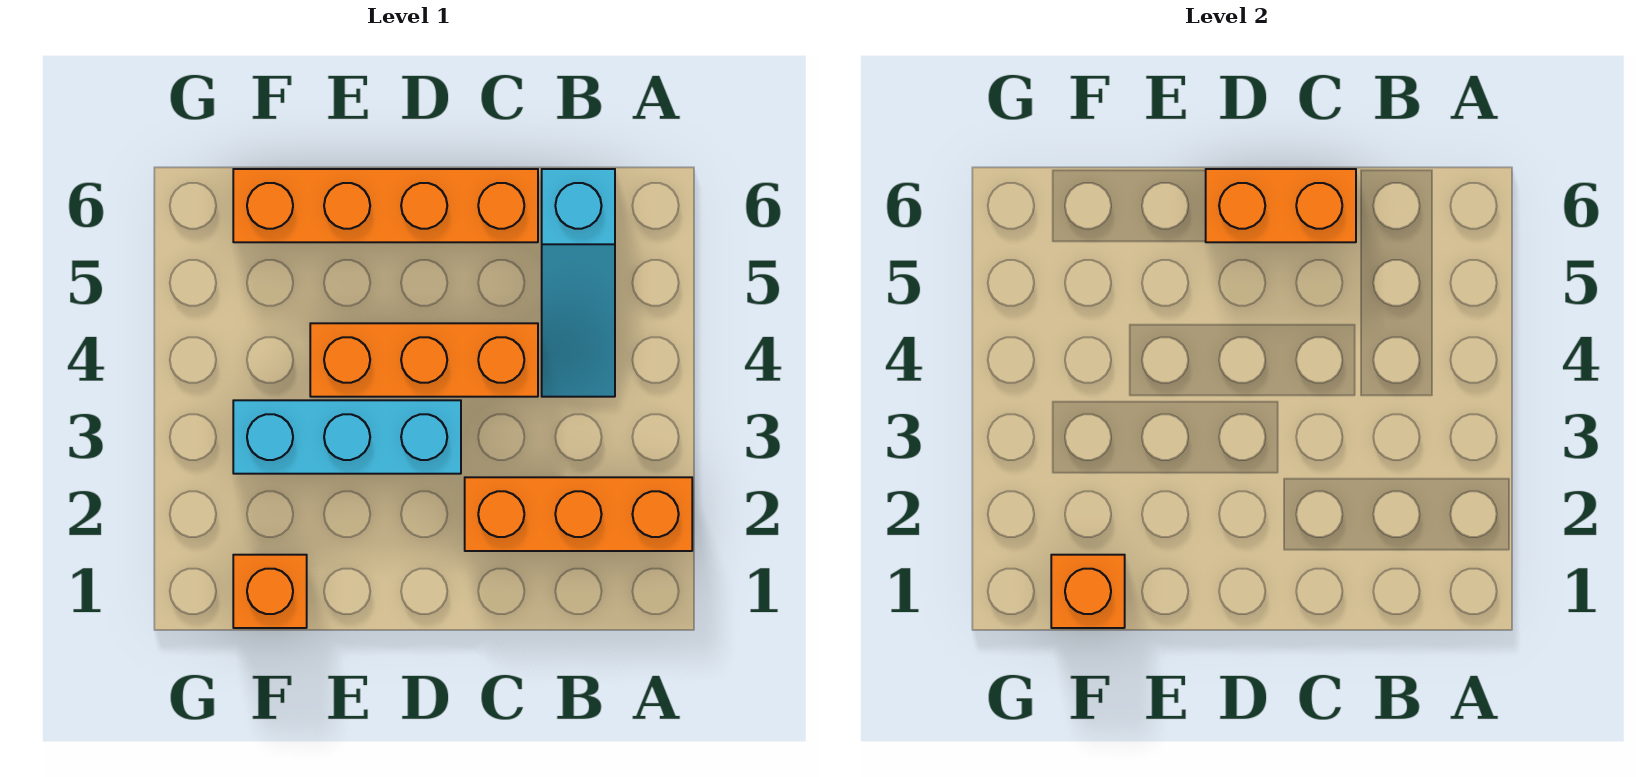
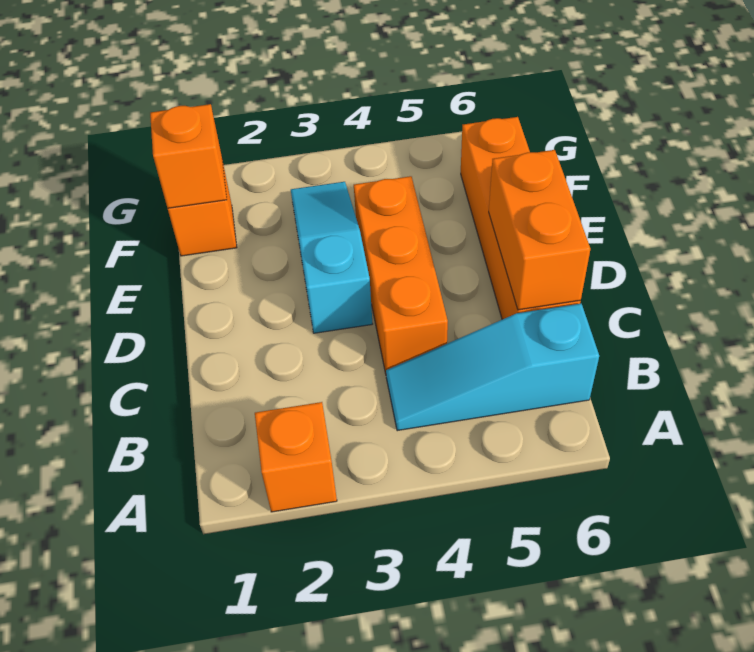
orange brick A2:C2 level 1 -> orange brick A2 level 1
cyan brick D3:F3 level 1 -> cyan slope D3:F3 level 1 top D

